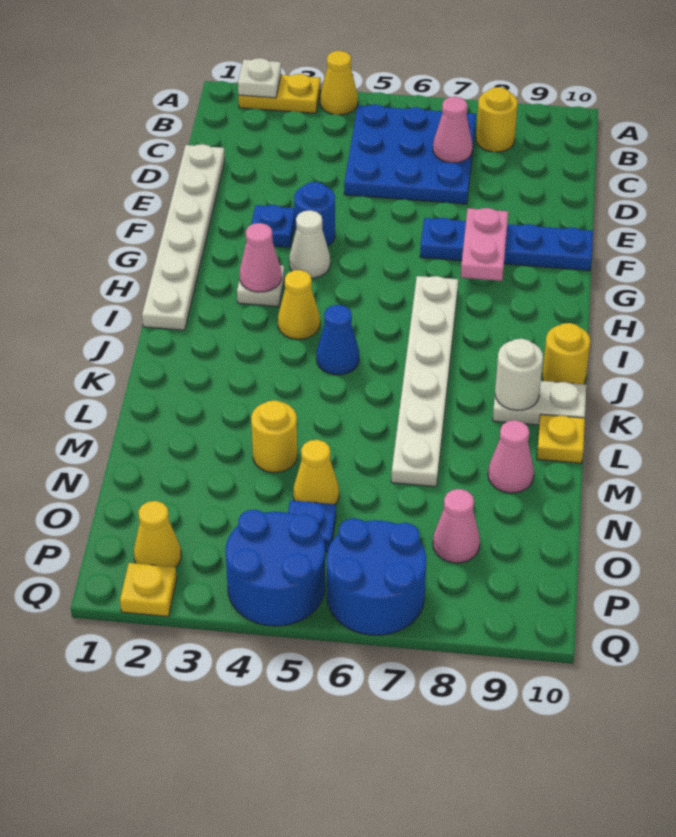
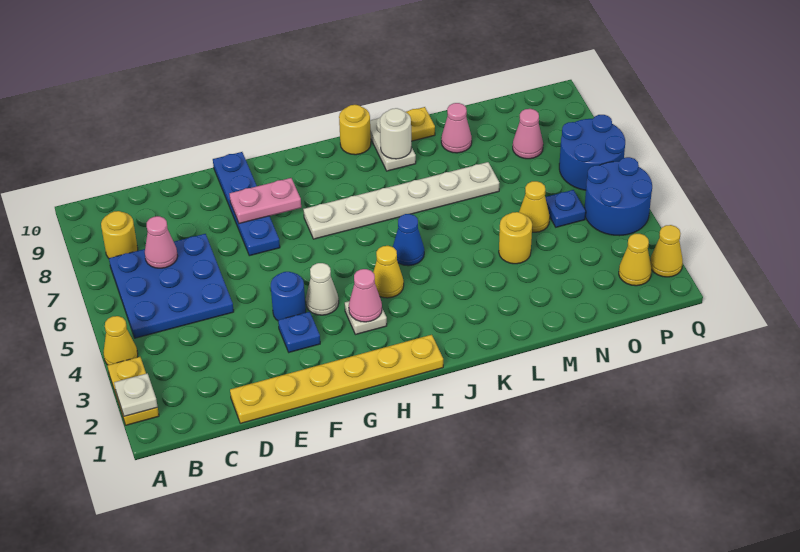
white plate D1:I1 level 1 -> yellow plate D1:I1 level 1
yellow plate Q2 level 1 -> yellow cone Q2 level 1

